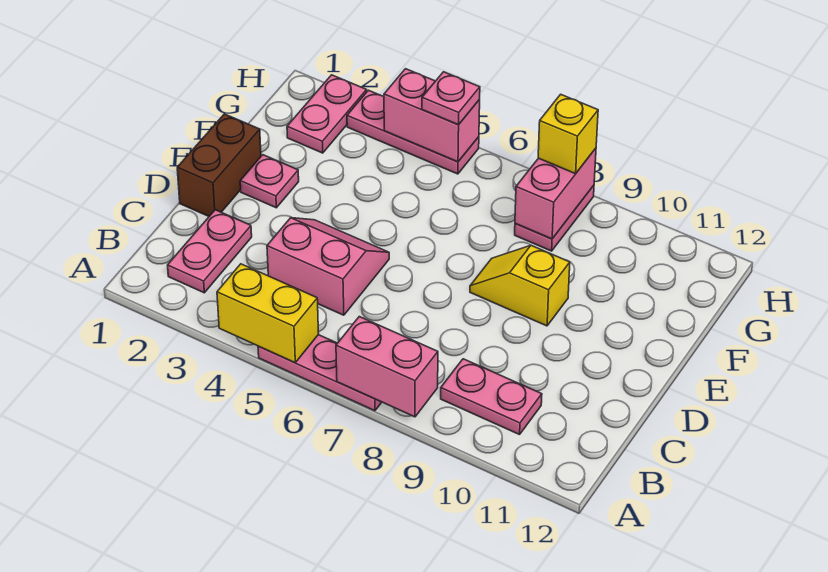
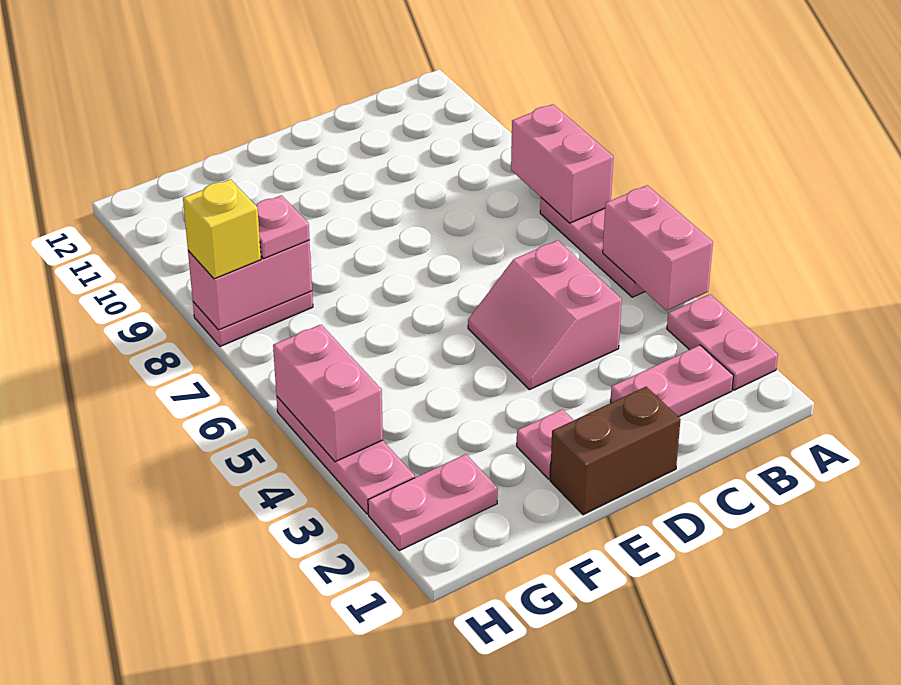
yellow brick A4:A5 level 2 -> pink brick A4:A5 level 2
pink plate B9:B10 level 1 -> pink plate A2:A3 level 1
yellow slope E8:E9 level 1 top 9 -> none
pink plate H5 level 3 -> pink plate G8 level 3

